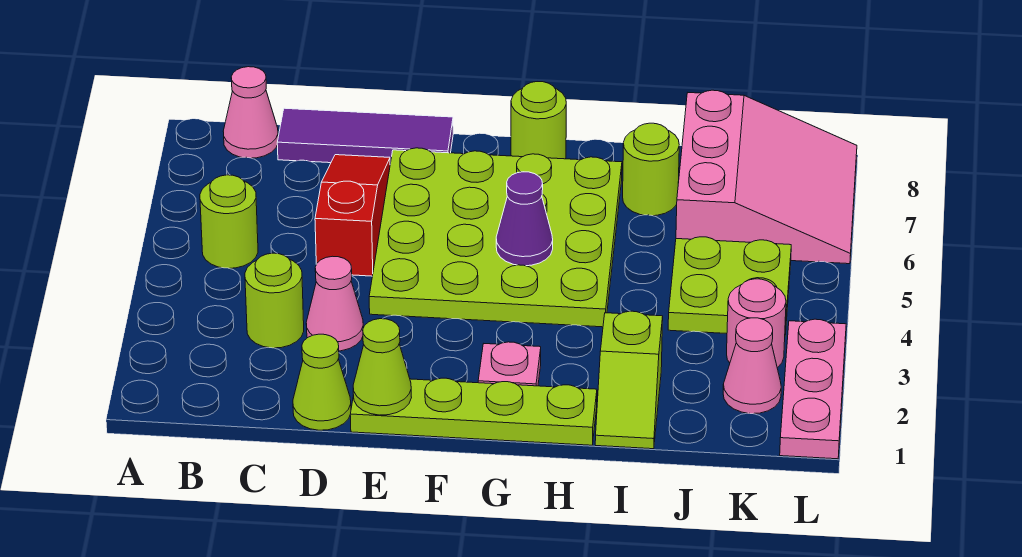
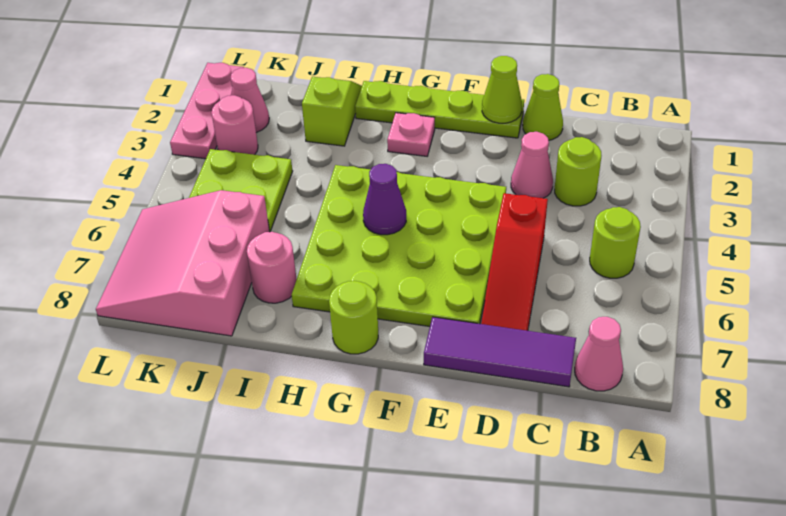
lime round brick I7 level 1 -> pink round brick I7 level 1

